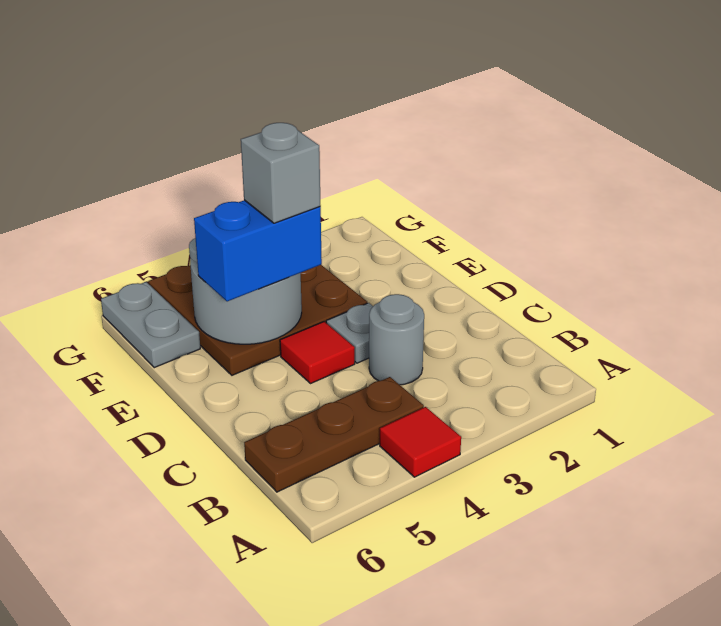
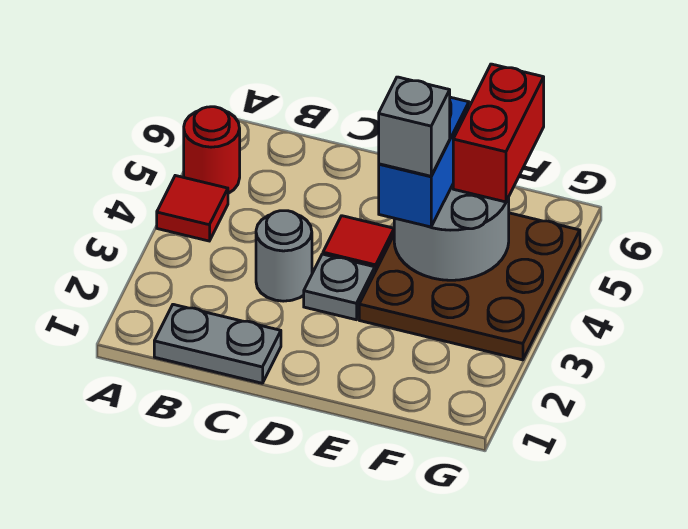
none -> red round brick A5 level 1
brown plate B4:B6 level 1 -> none
none -> red brick F5:F6 level 3
grey plate F6:G6 level 1 -> grey plate B1:C1 level 1

